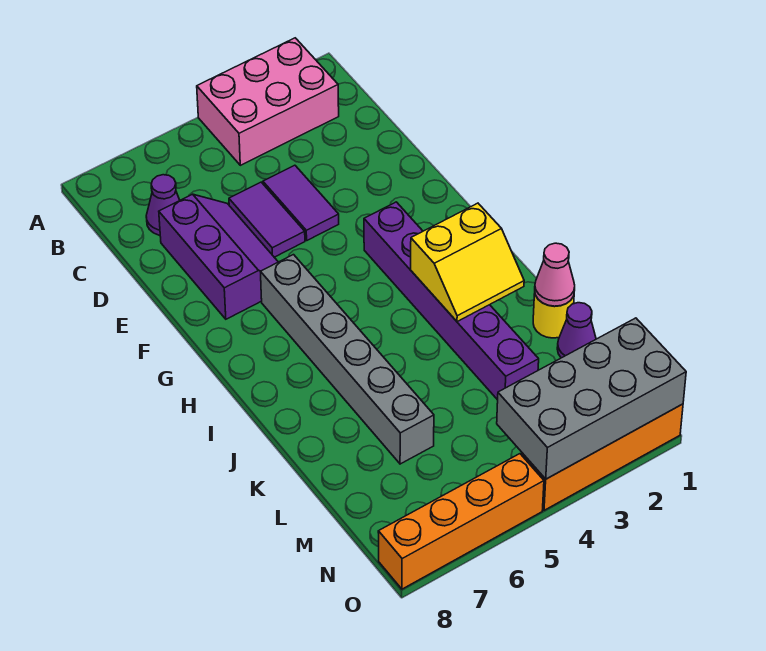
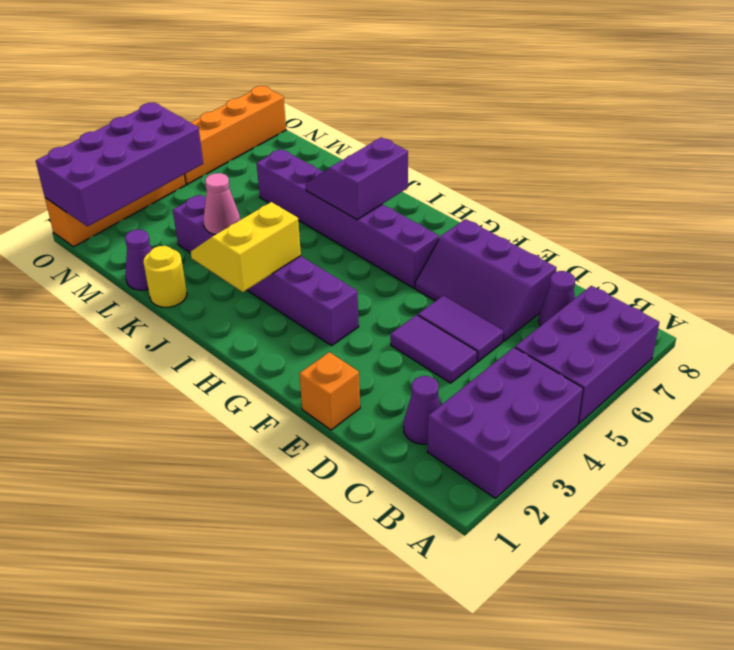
pink brick A2:B4 level 1 -> purple brick A2:B4 level 1
none -> purple brick A5:B7 level 1
none -> purple cone C2 level 1
none -> orange brick E1 level 1
grey brick G6:L6 level 1 -> purple brick G6:L6 level 1
none -> purple slope I6:J7 level 2 top I
pink cone K1 level 2 -> pink cone K3 level 2
grey brick N1:O4 level 2 -> purple brick N1:O4 level 2

